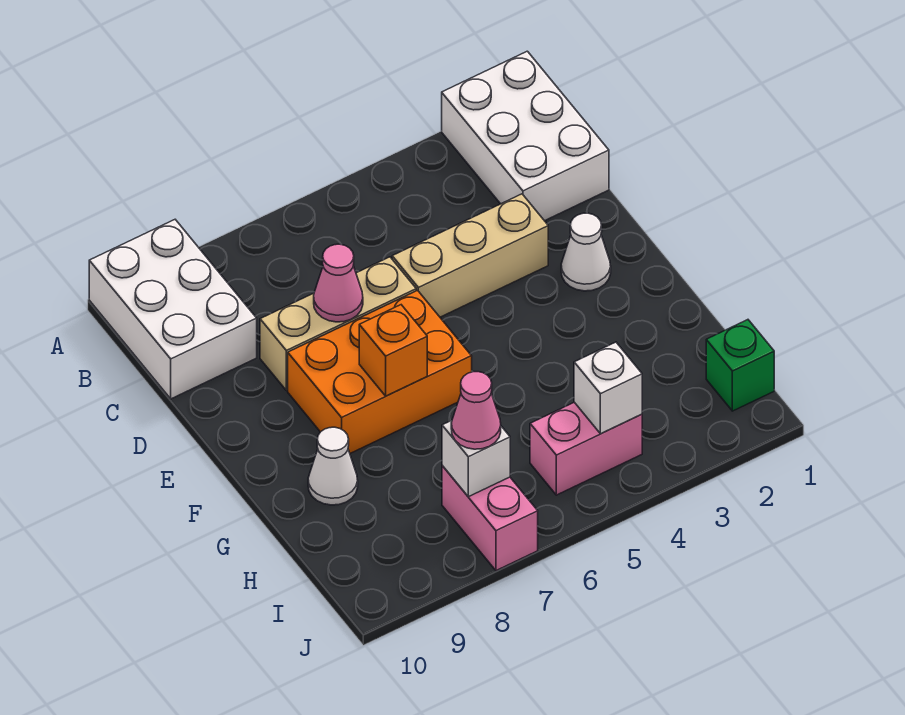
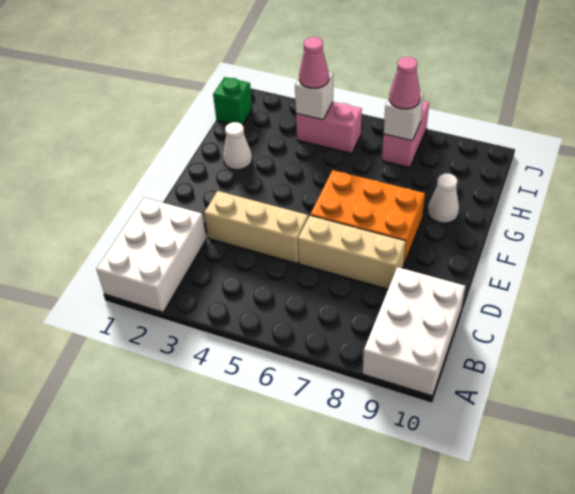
pink cone D7 level 2 -> pink cone I4 level 3
white cone E2 level 1 -> white cone G2 level 1
orange brick F7 level 2 -> none

